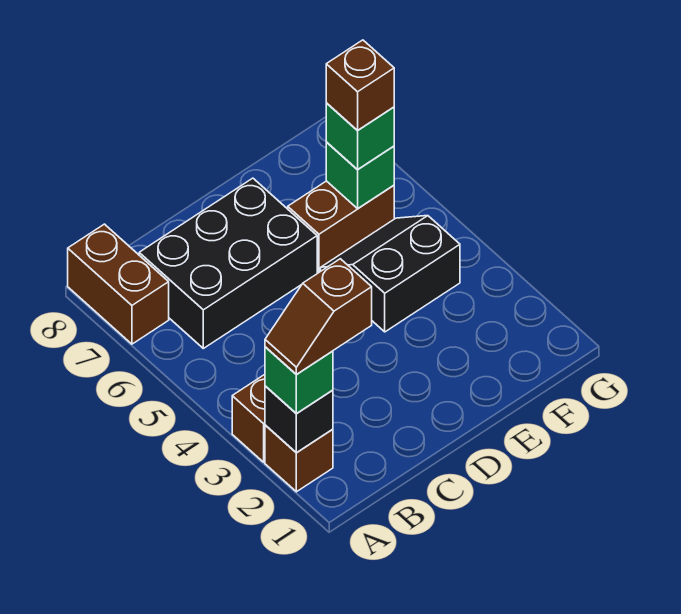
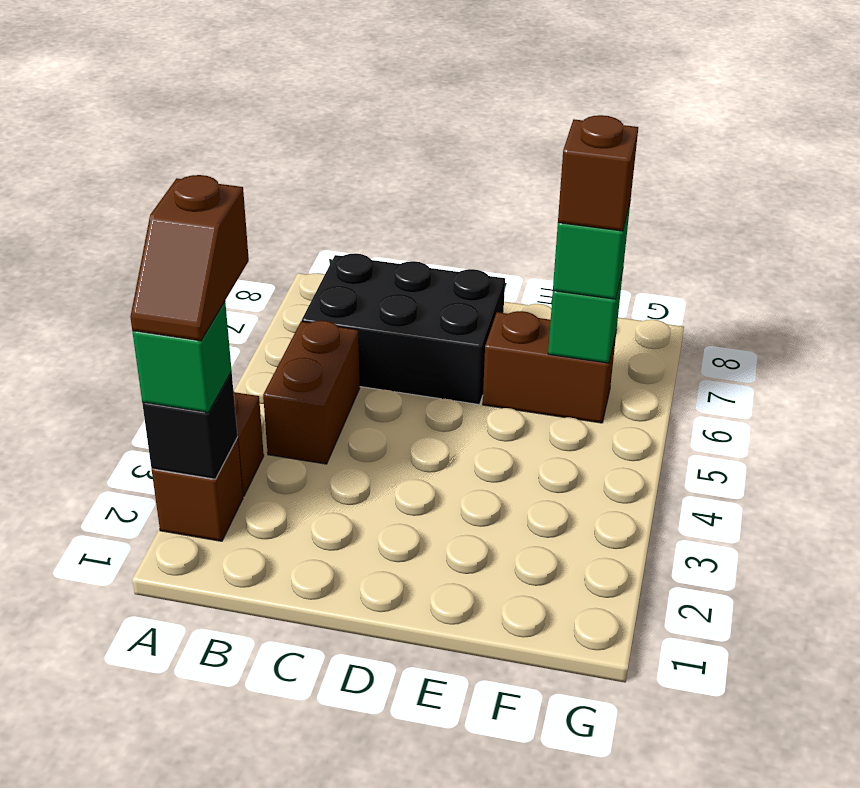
brown slope A2:B2 level 4 top B -> brown slope A2:A3 level 4 top 3
brown brick A7:A8 level 1 -> brown brick B4:B5 level 1
black slope E4:F5 level 1 top 4 -> none

